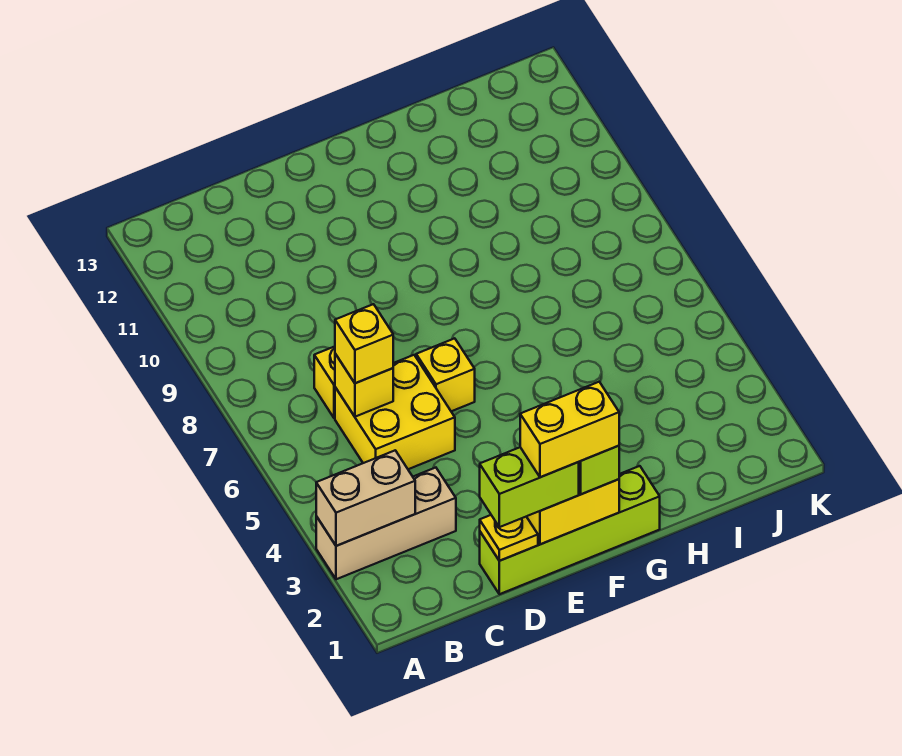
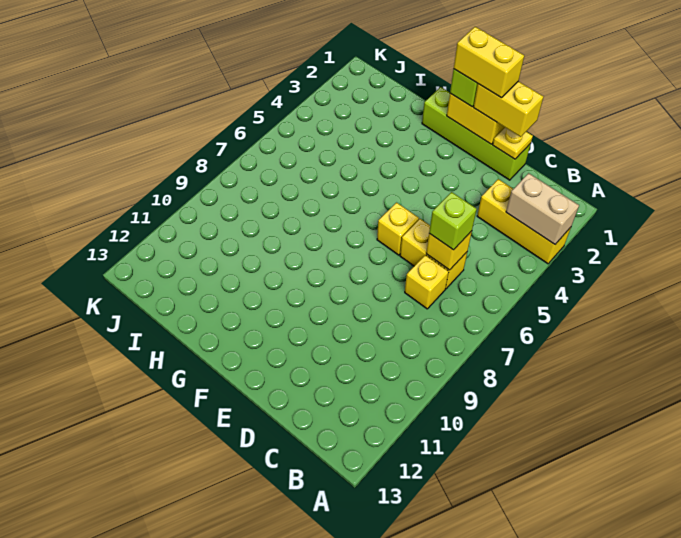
tan brick A3:C3 level 1 -> yellow brick A3:C3 level 1
yellow brick C5:D6 level 1 -> yellow brick C6:D6 level 1
yellow brick C6 level 3 -> lime brick C6 level 3
lime brick D1:E1 level 3 -> yellow brick D1:E1 level 3

